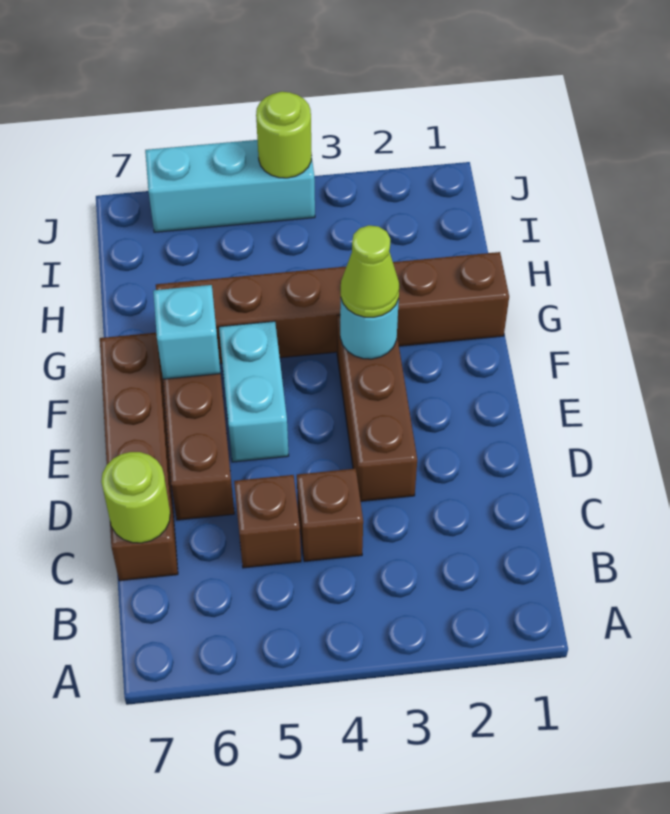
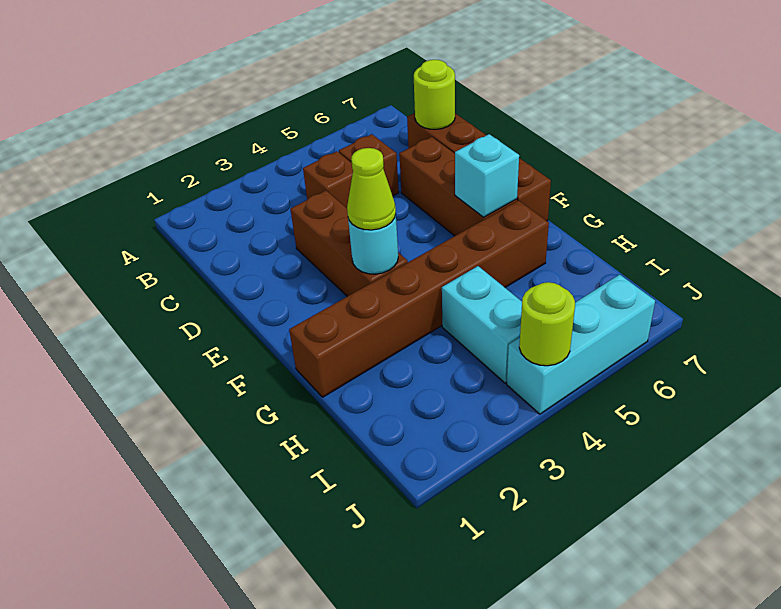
cyan brick E5:F5 level 1 -> cyan brick H4:I4 level 1

